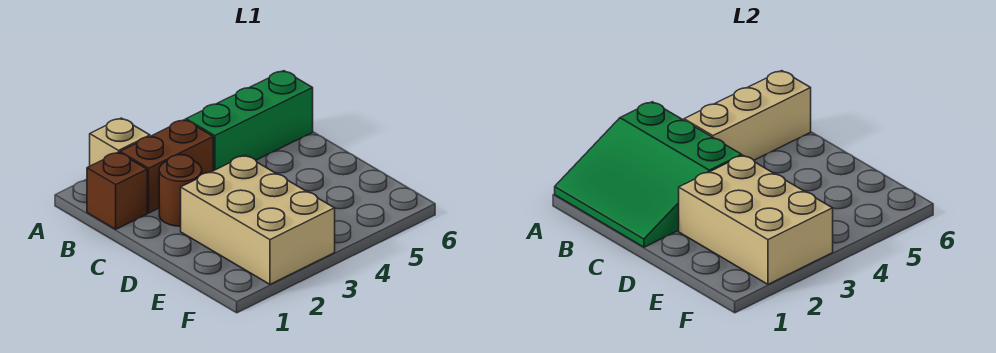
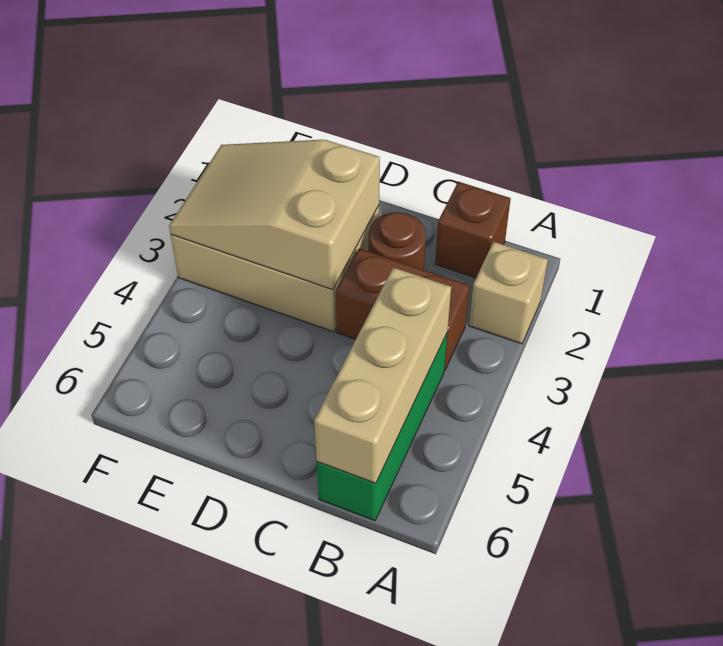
green slope A1:C3 level 2 top 3 -> none
brown brick B2:B3 level 1 -> brown brick B3:C3 level 1
tan brick D2:F3 level 2 -> tan slope D2:F3 level 2 top D

